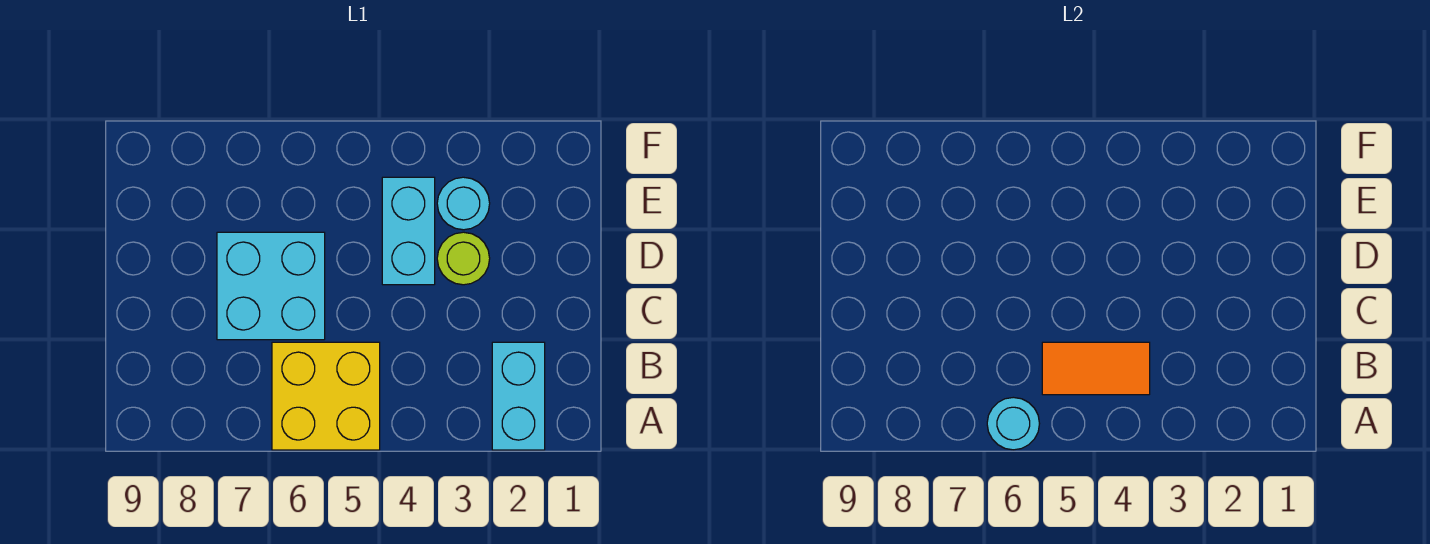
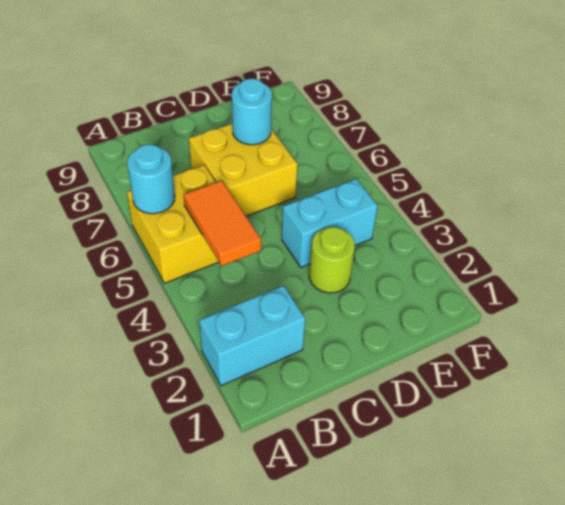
cyan brick C6:D7 level 1 -> yellow brick C6:D7 level 1
cyan round brick E3 level 1 -> cyan round brick D7 level 2

